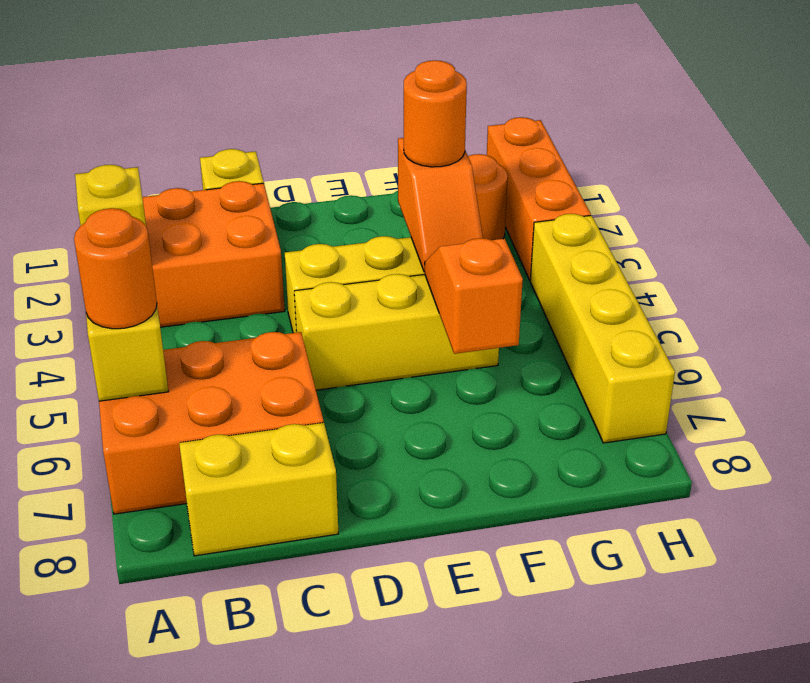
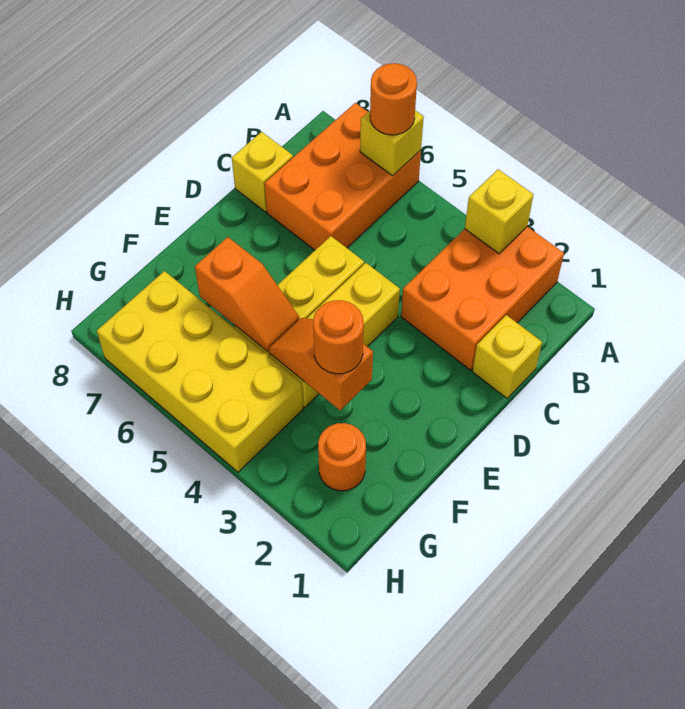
yellow brick B8:C8 level 1 -> yellow brick C8 level 1
orange brick H1:H3 level 1 -> none
yellow brick H4:H7 level 1 -> yellow brick G4:H7 level 1

